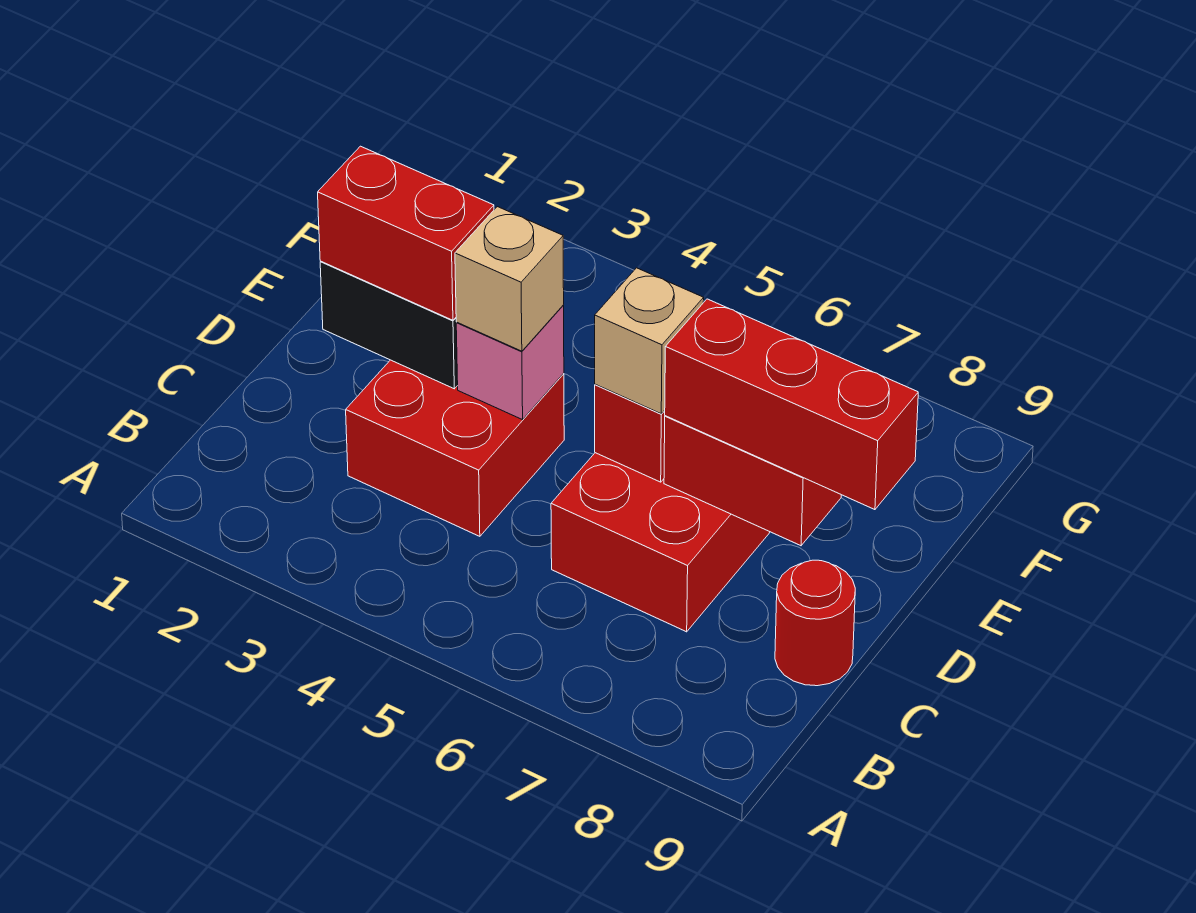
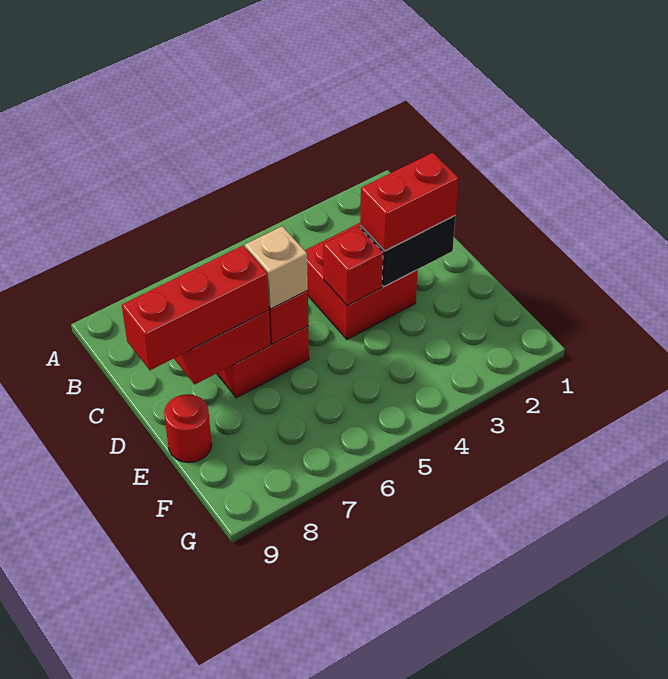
red round brick C9 level 1 -> red round brick E9 level 1
pink brick D4 level 2 -> red brick D4 level 2
tan brick D4 level 3 -> none

